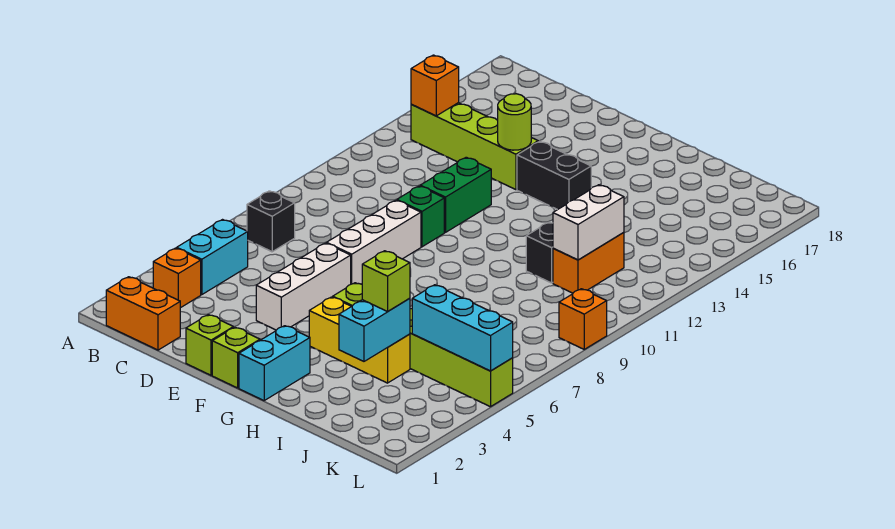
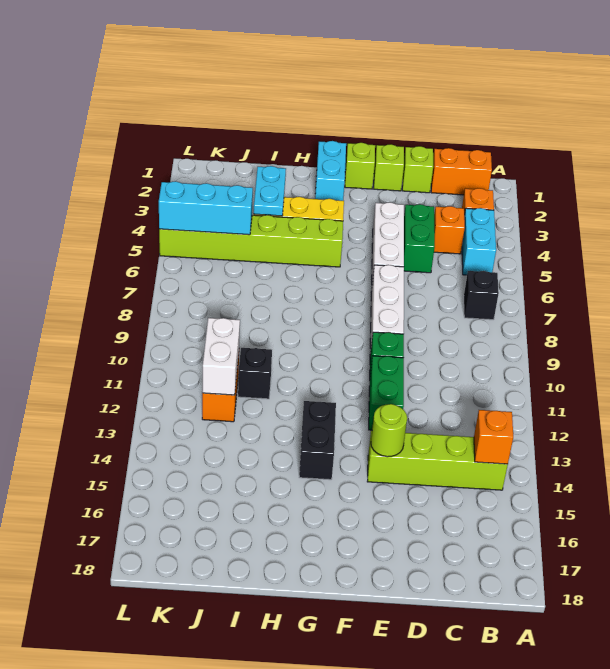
none -> green brick D4:D5 level 1
black brick F14:G14 level 1 -> black brick G13:G14 level 1
cyan brick I3:I4 level 2 -> cyan plate I3:I4 level 2
lime brick I4 level 3 -> lime brick D1 level 1
orange brick L9 level 1 -> orange brick C4 level 1

